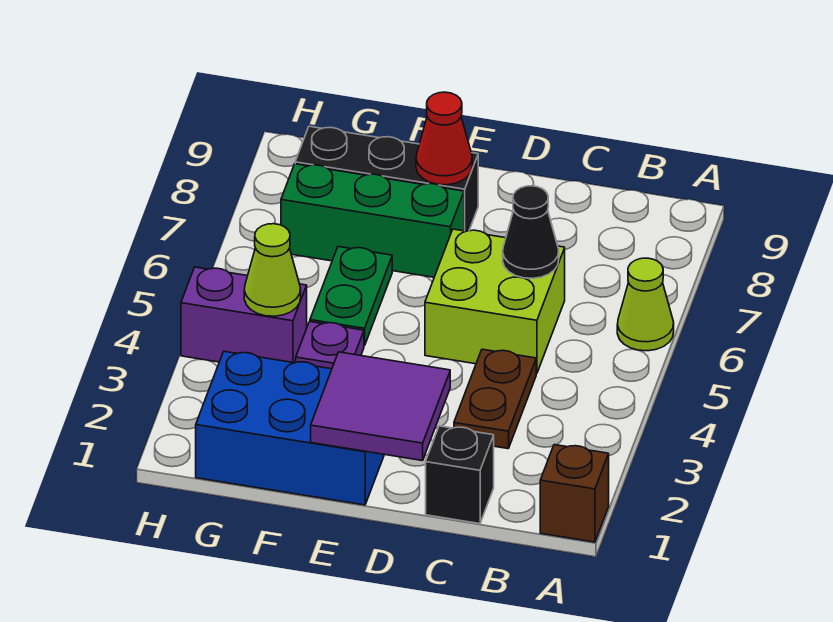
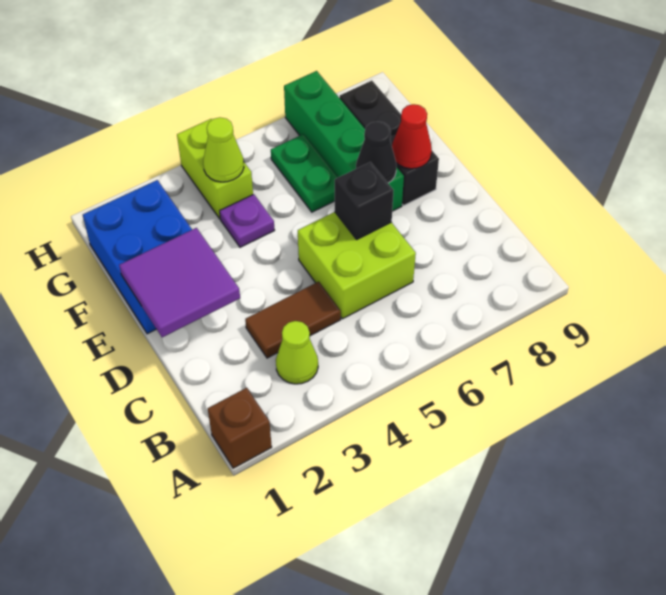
lime cone A6 level 1 -> lime cone B3 level 1
black brick C1 level 1 -> black brick D6 level 2
brown plate C3:C4 level 1 -> brown tile C3:C4 level 1
black cone C6 level 2 -> black cone E7 level 2
green brick E7:G7 level 1 -> green brick E7:H7 level 1
green plate F5:F6 level 1 -> green plate F6:G6 level 1
purple brick G4:H4 level 1 -> lime brick G4:H4 level 1

